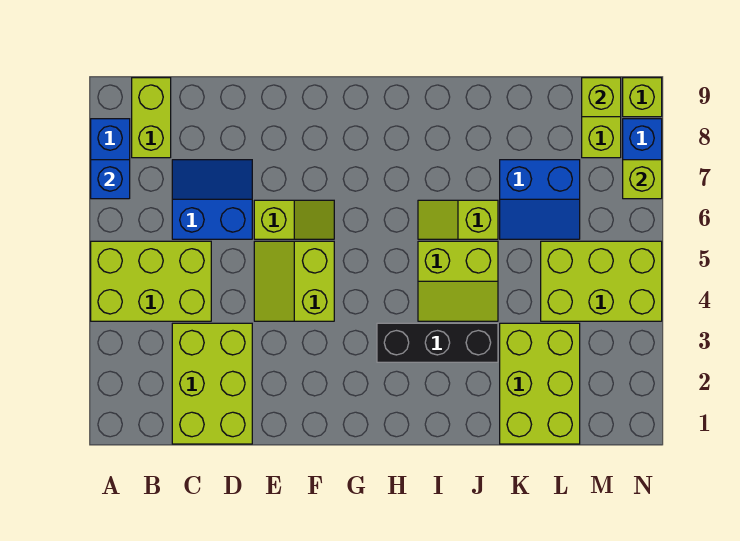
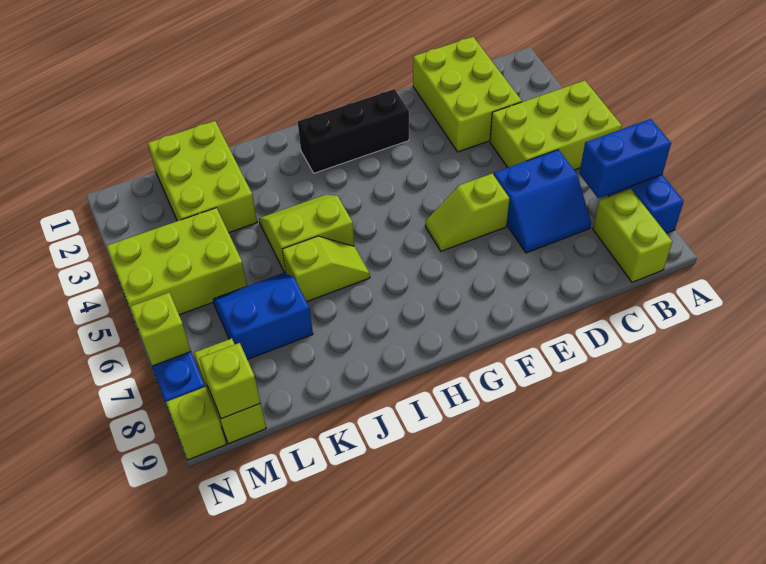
blue brick A7 level 2 -> blue brick A7:B7 level 2
lime slope E4:F5 level 1 top F -> none
black brick H3:J3 level 1 -> black brick F2:H2 level 1

